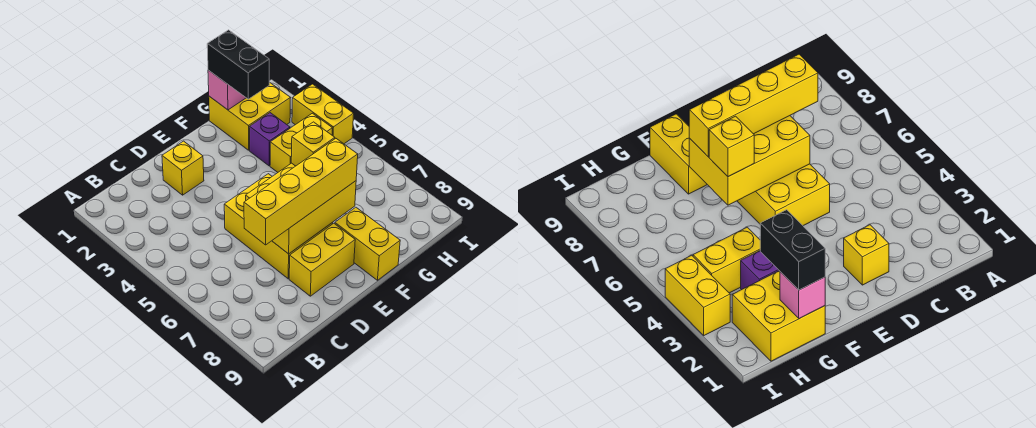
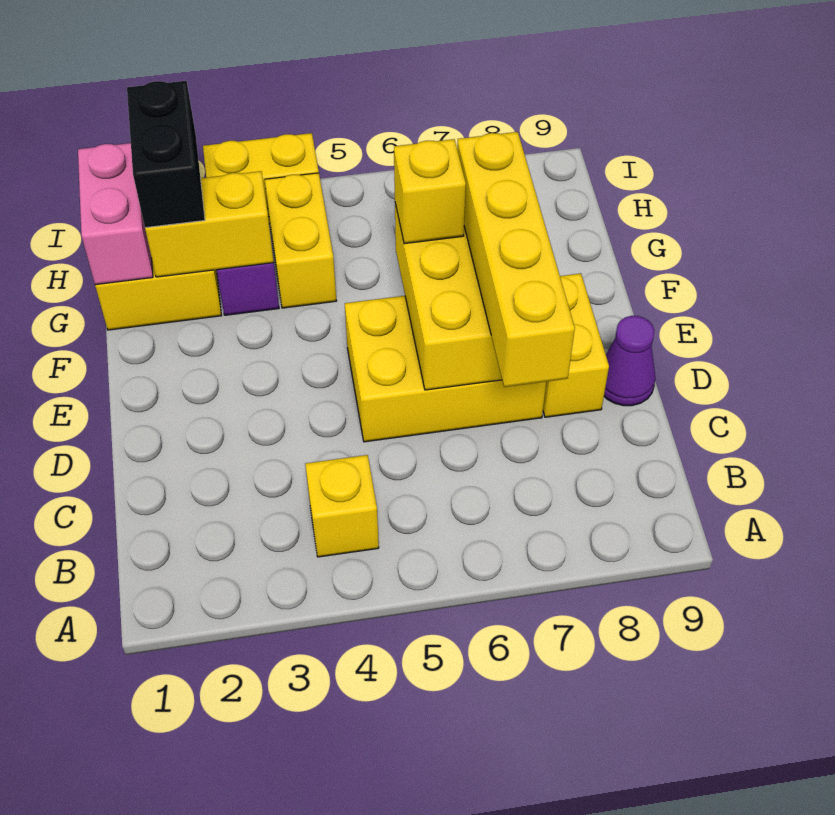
yellow brick D2 level 1 -> yellow brick B4 level 1
none -> purple cone D9 level 1
yellow brick F8:F9 level 1 -> yellow brick G2:G3 level 2
pink brick G1 level 2 -> pink brick G1:H1 level 2
black brick G1:G2 level 3 -> black brick G2:H2 level 3

